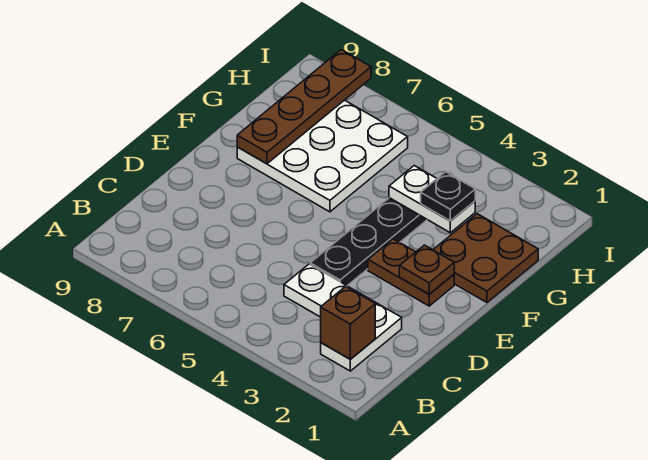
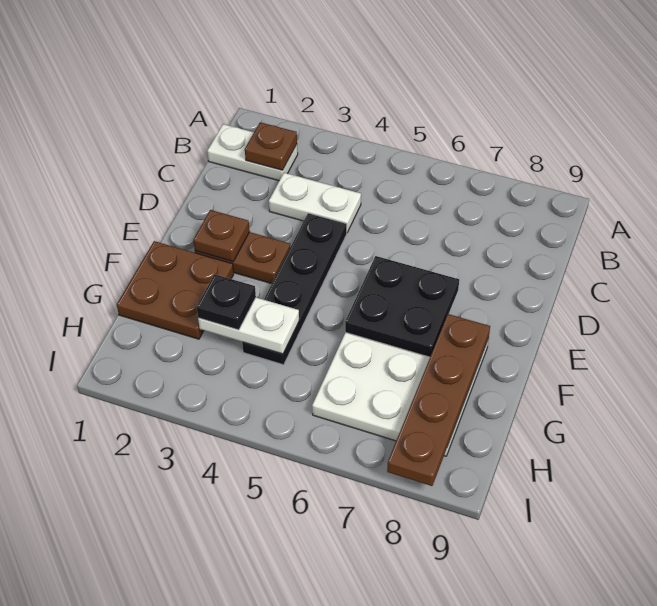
white plate B2:C2 level 1 -> white plate B1:B2 level 1
brown brick B2 level 2 -> brown plate B2 level 2
none -> black plate E6:F7 level 2

